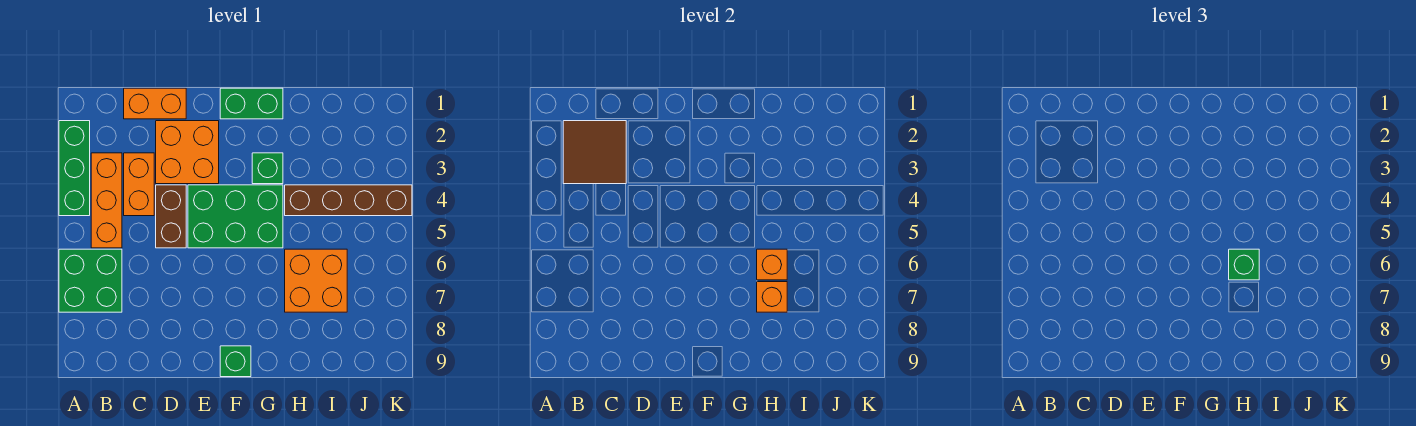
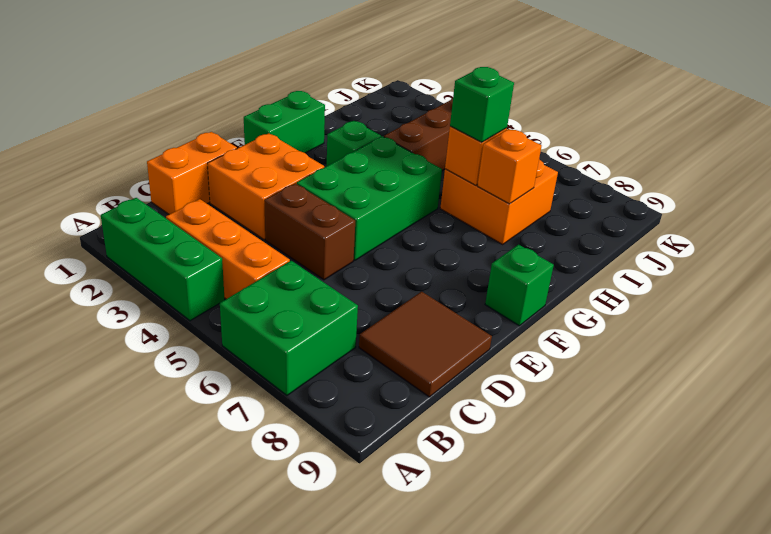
brown tile B2:C3 level 2 -> brown tile C8:D9 level 1
orange brick C3:C4 level 1 -> none

